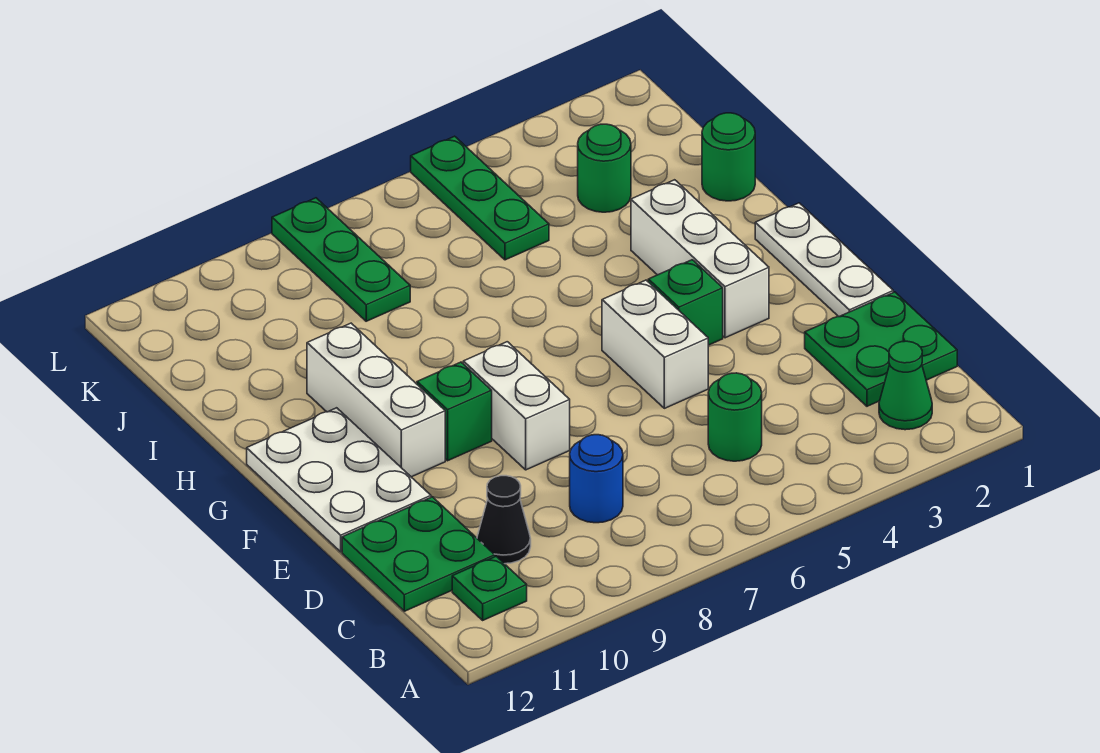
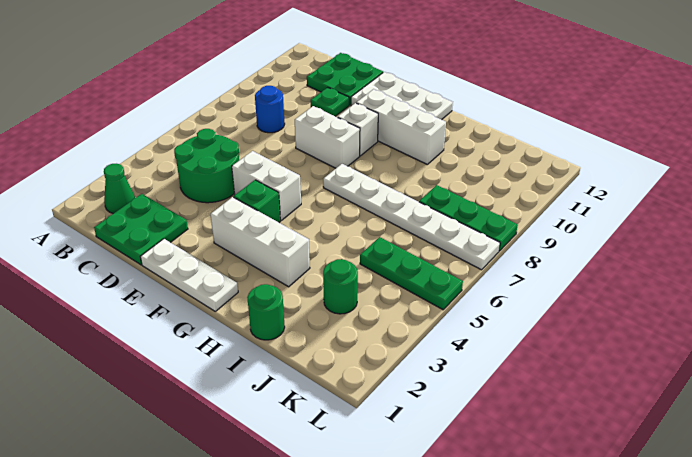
green plate B11 level 1 -> green plate D10 level 1
green round brick C5 level 1 -> green round brick C4:D5 level 1
black cone C10 level 1 -> none
green brick F9 level 1 -> white brick F9 level 1
none -> white plate G7:L7 level 1

